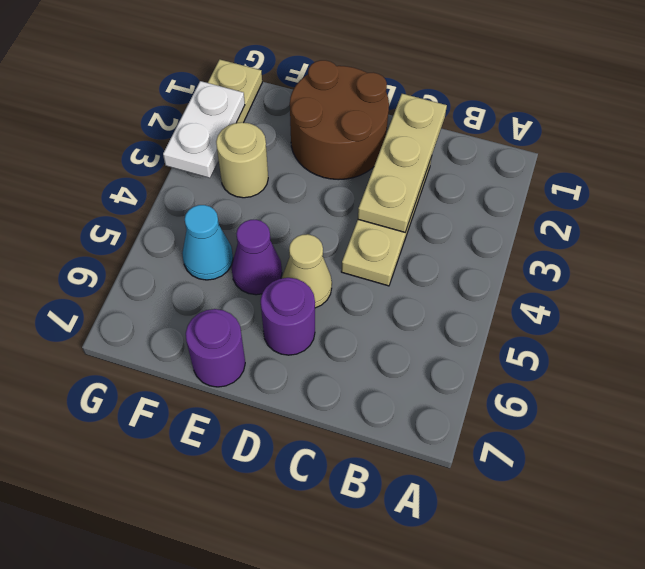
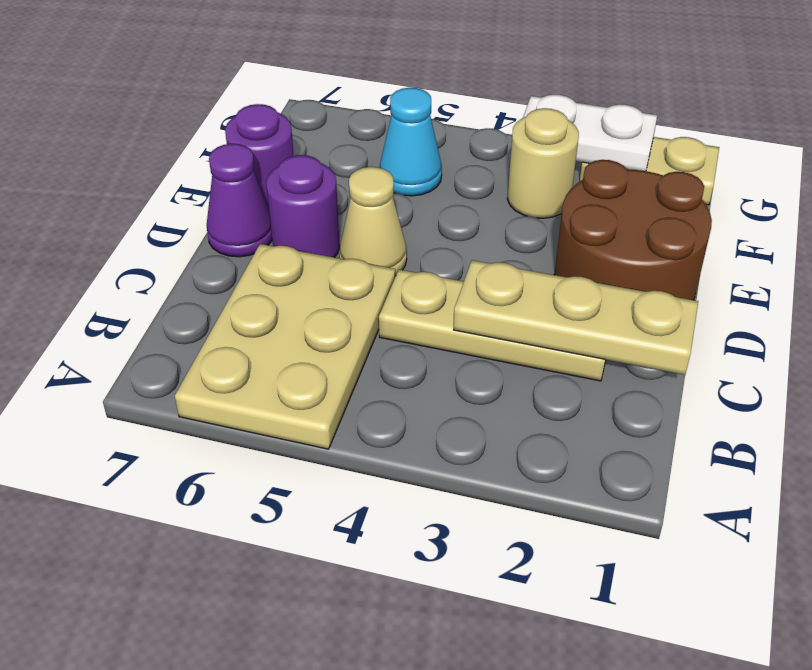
none -> tan plate A5:C6 level 1
purple cone E5 level 1 -> purple cone D7 level 1

